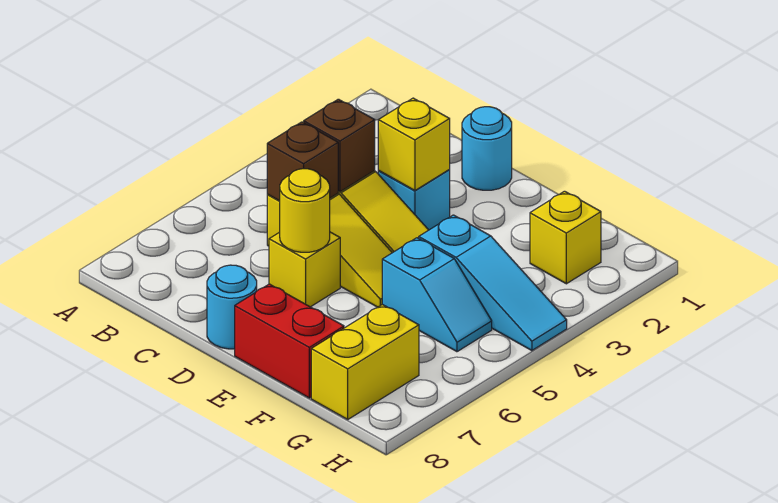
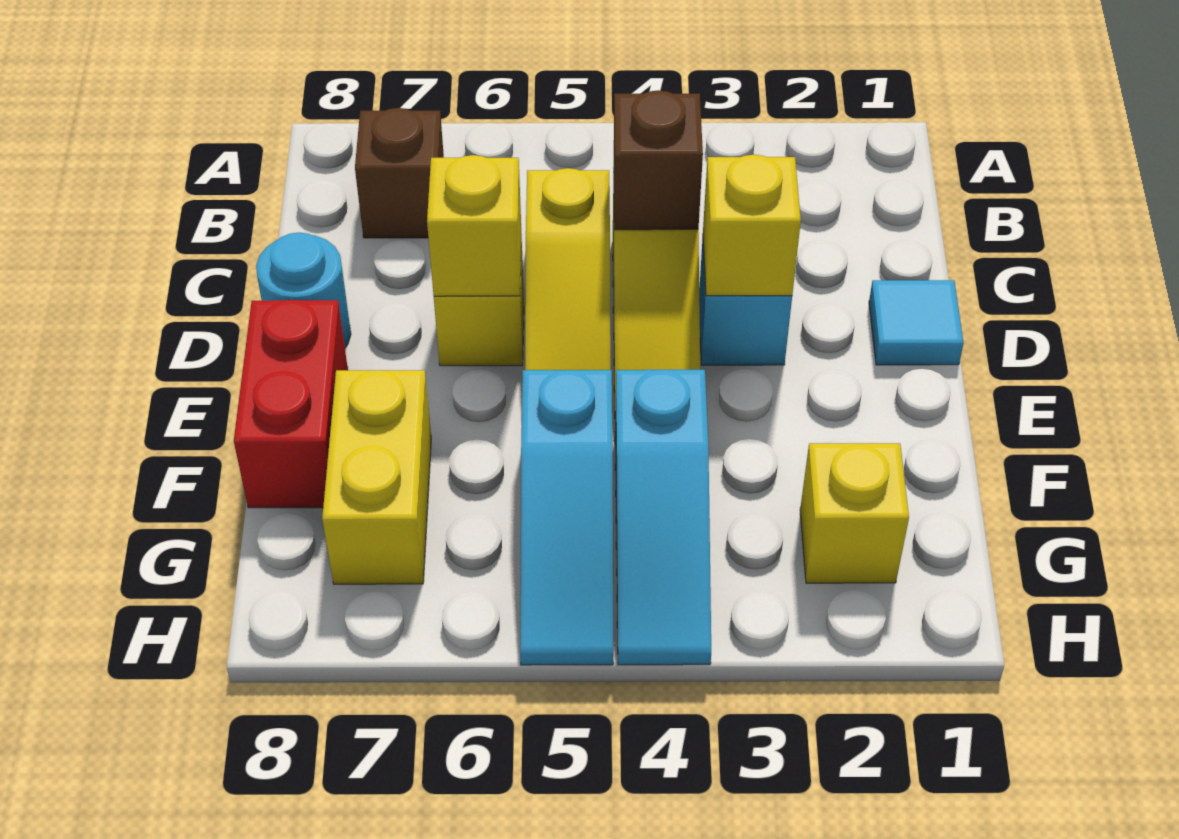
brown brick C5 level 2 -> brown brick B7 level 1
cyan round brick D1 level 1 -> cyan tile D1 level 1
yellow round brick D6 level 2 -> yellow brick D6 level 2
cyan slope F5:G5 level 1 top F -> cyan slope F5:H5 level 1 top F
yellow brick G7:G8 level 1 -> yellow brick F7:G7 level 1

